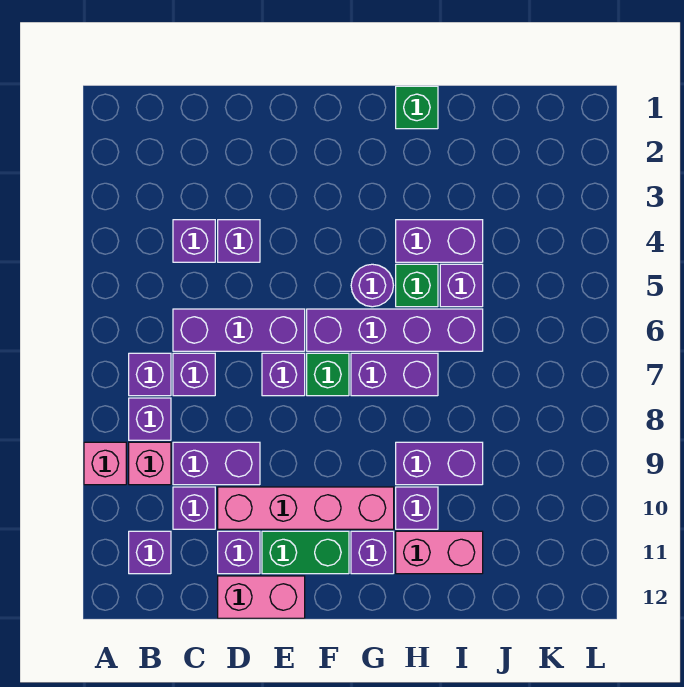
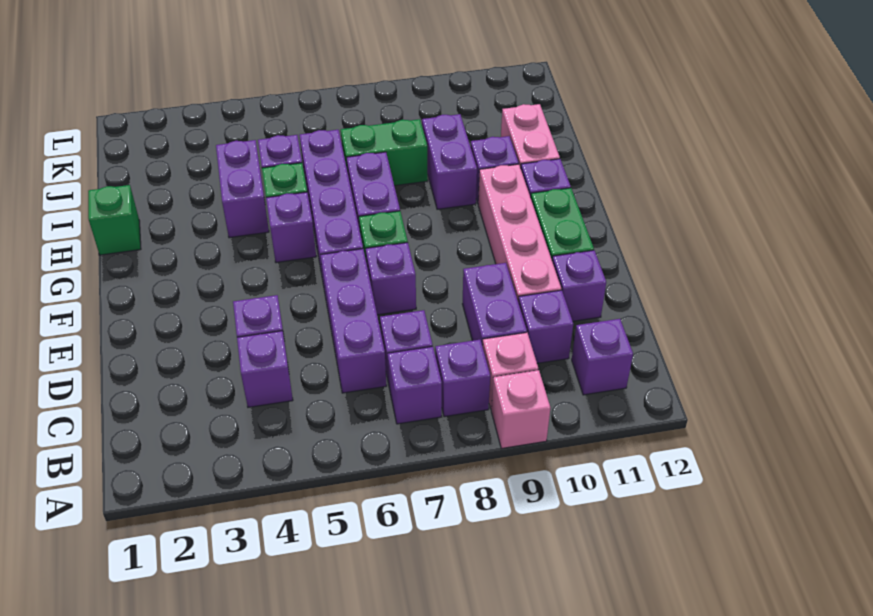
pink brick D12:E12 level 1 -> none
purple round brick G5 level 1 -> purple brick G5 level 1
none -> green brick I7:I8 level 1

